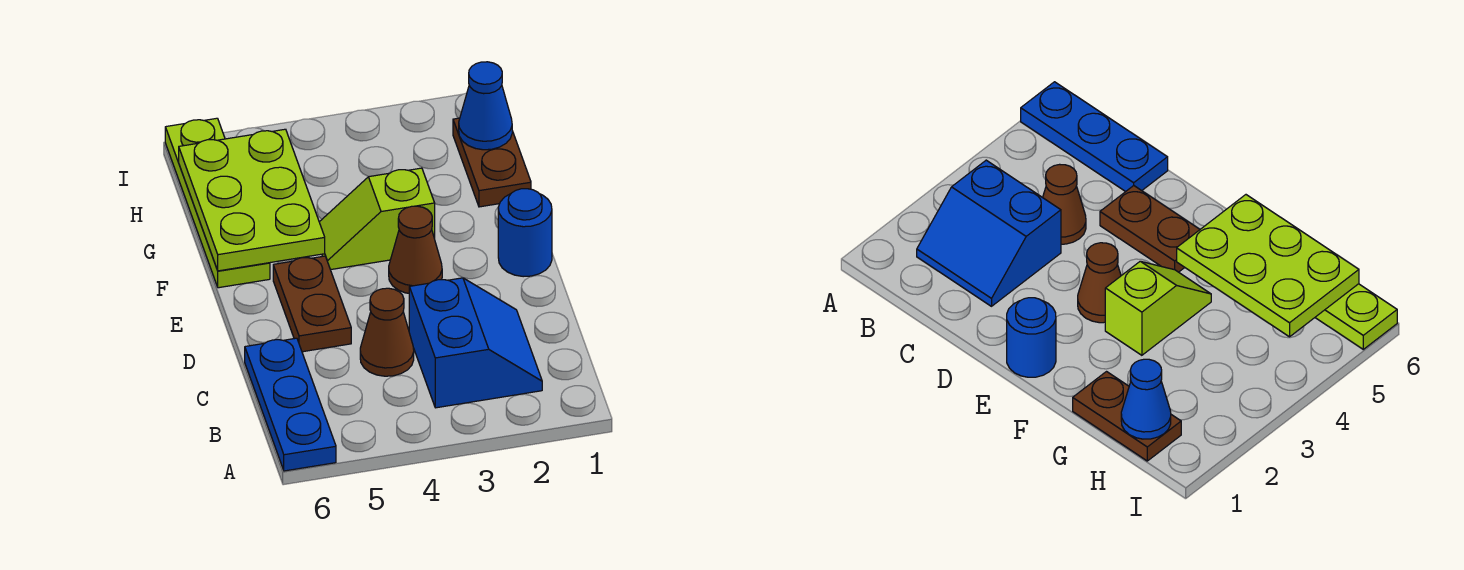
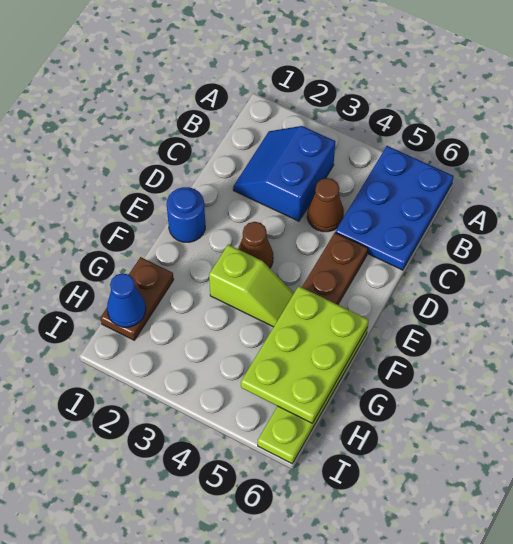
blue plate A6:C6 level 1 -> blue plate A5:C6 level 1

